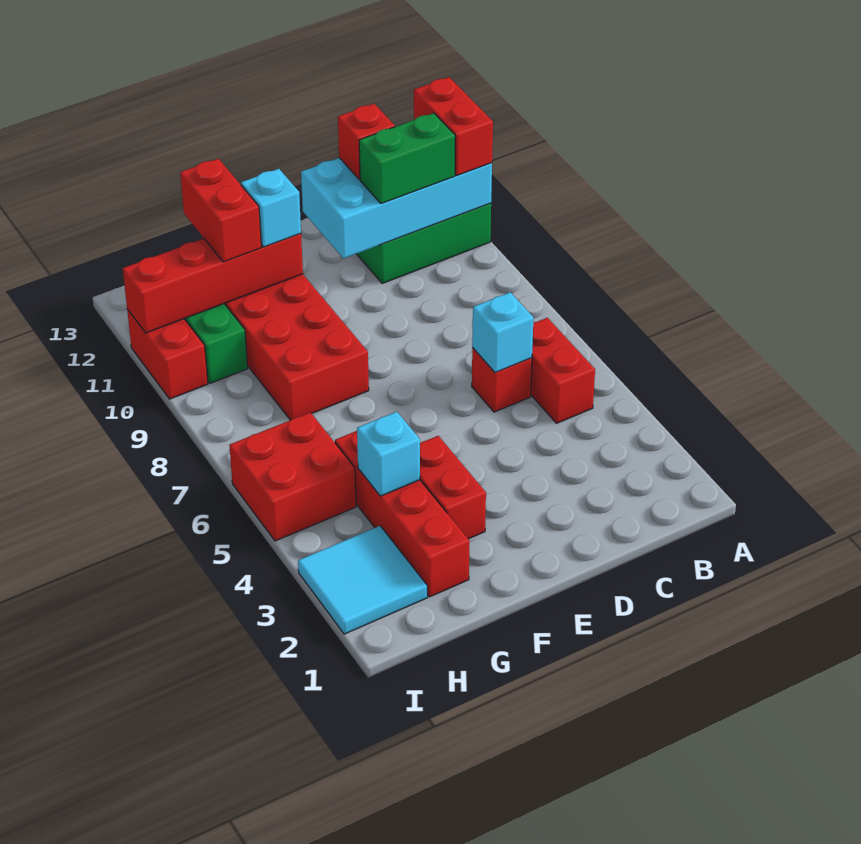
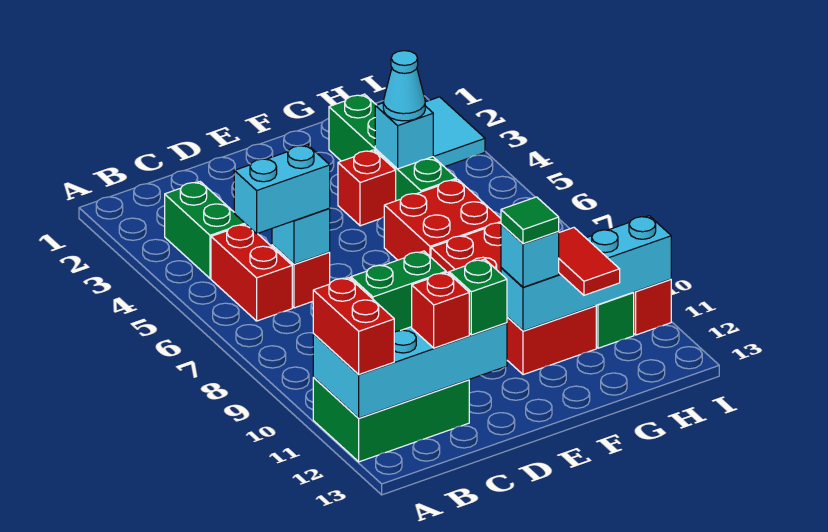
none -> green brick B3:B4 level 1
none -> cyan brick B6:C6 level 3
none -> green brick D12 level 3
red brick F3:F4 level 1 -> red brick F4 level 1
red brick F11:I11 level 2 -> cyan brick F11:I11 level 2
none -> green tile F11 level 4
red brick G2:G5 level 1 -> green brick G2:G5 level 1
none -> cyan cone G4 level 3
red brick G11:G12 level 3 -> red tile G11:G12 level 3
red brick H5:I6 level 1 -> red brick F6:G7 level 1

